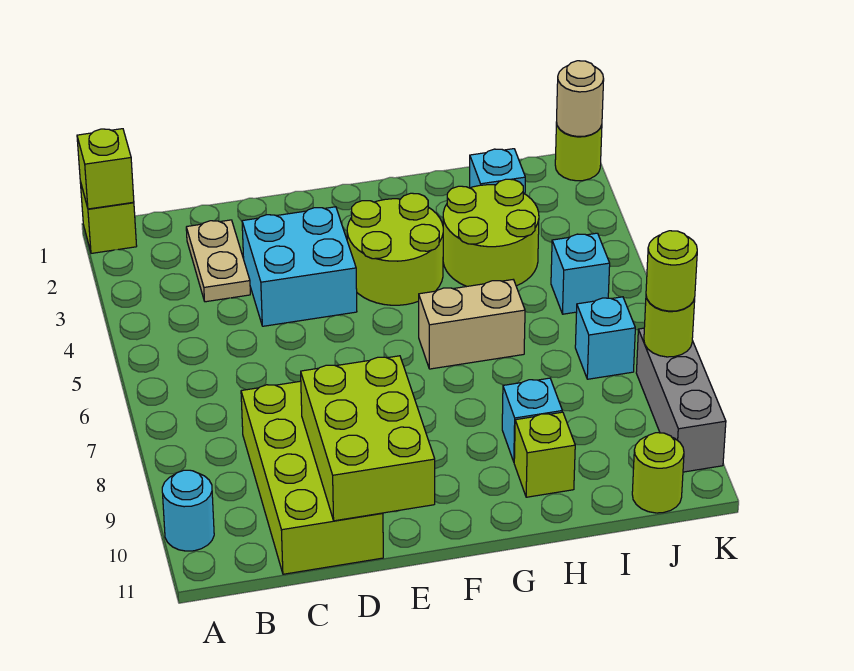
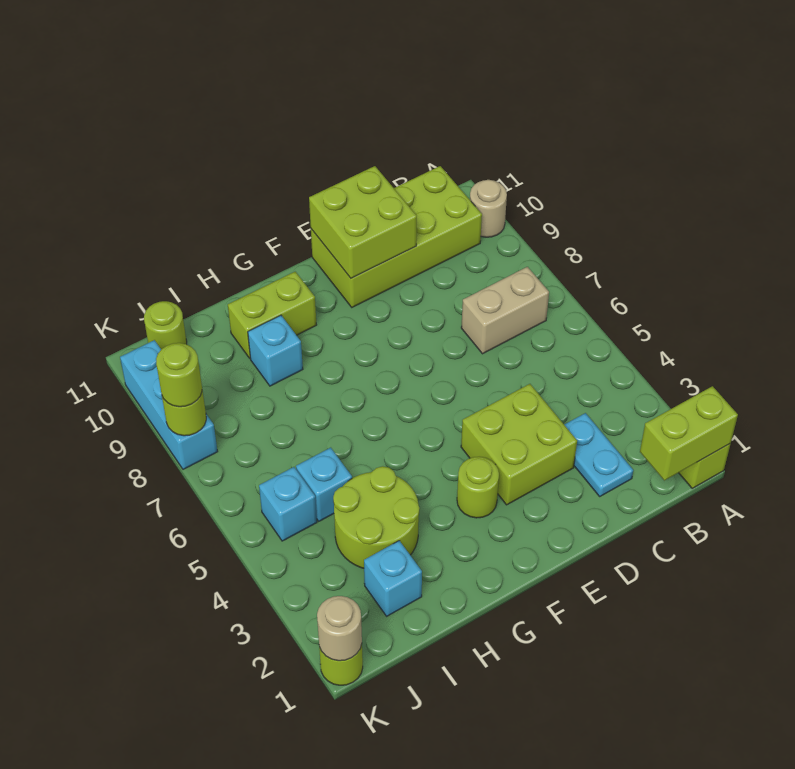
lime brick A1 level 2 -> lime brick A1:B1 level 2
cyan round brick A10 level 1 -> tan round brick A10 level 1
tan plate C2:C3 level 1 -> cyan plate C2:C3 level 1
lime brick C8:D11 level 1 -> lime brick B10:E11 level 1
cyan brick D3:E4 level 1 -> lime brick D3:E4 level 1
lime brick D9:E11 level 2 -> lime brick D10:E11 level 2
lime round brick F3:G4 level 1 -> lime round brick F3 level 1
tan brick G6:H6 level 1 -> tan brick B7:C7 level 1
lime brick H10 level 1 -> lime brick G10:H10 level 1
cyan brick J7 level 1 -> cyan brick I5 level 1
grey brick K8:K10 level 1 -> cyan brick K8:K10 level 1

